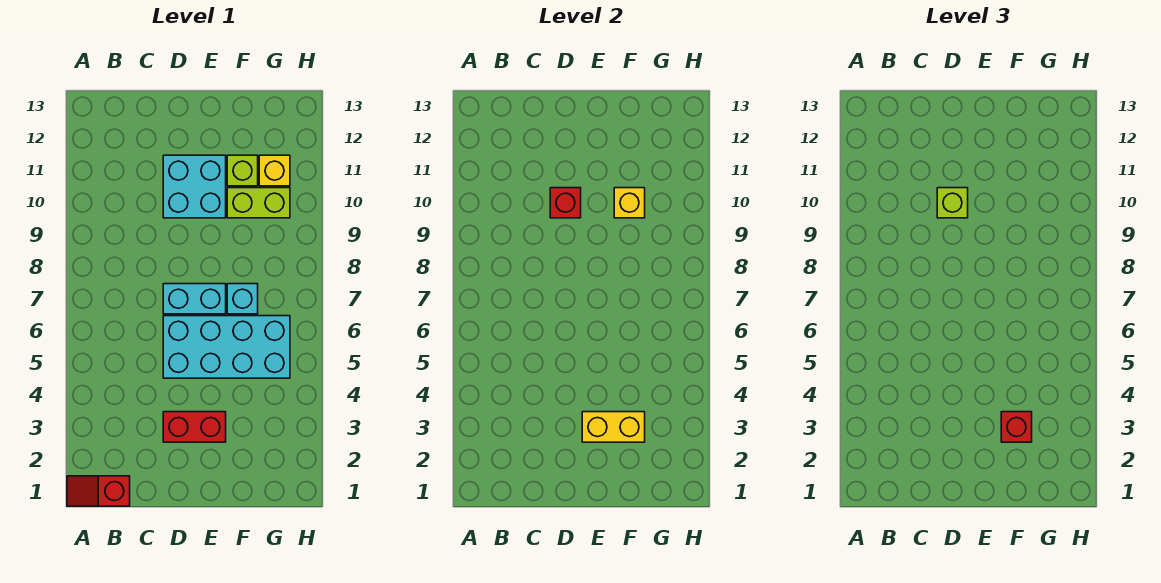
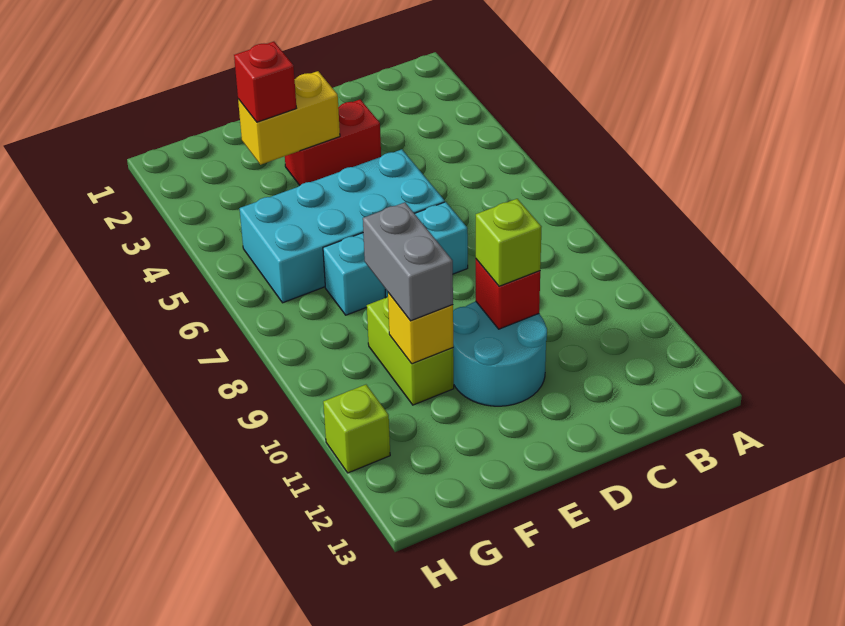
red slope A1:B1 level 1 top B -> none
cyan brick D10:E11 level 1 -> cyan round brick D10:E11 level 1
none -> grey brick F9:F10 level 3
lime brick F10:G10 level 1 -> lime brick F9:F10 level 1
lime brick F11 level 1 -> lime brick H11 level 1
yellow brick G11 level 1 -> none

